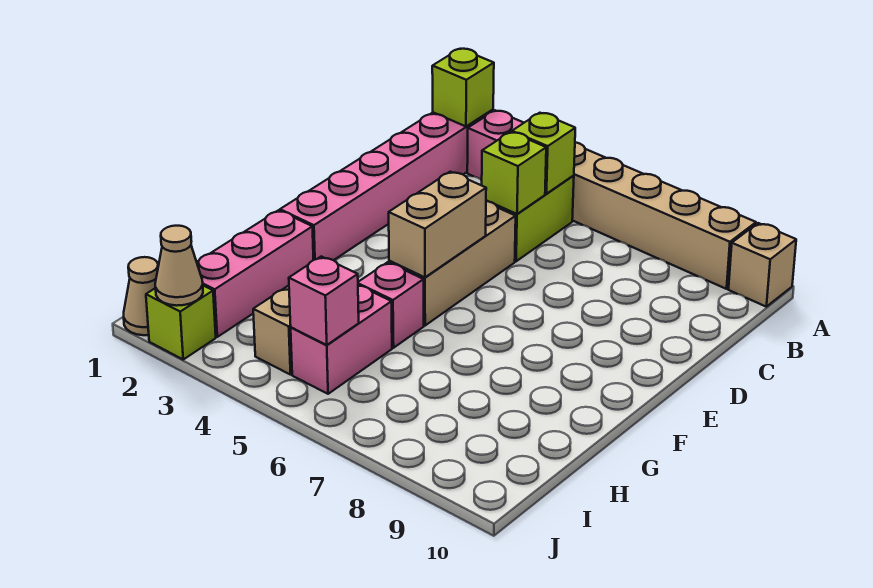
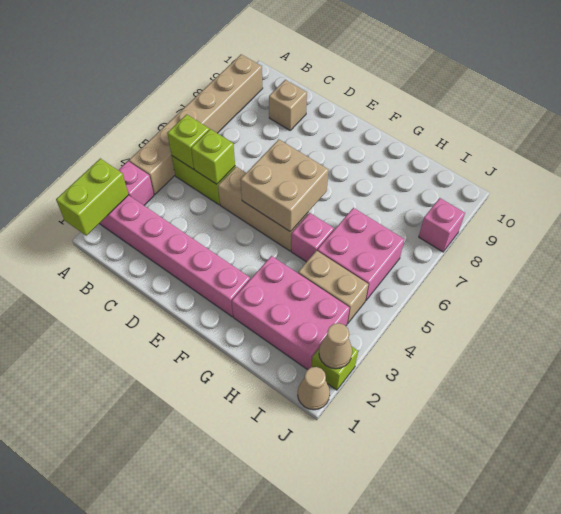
lime brick A2 level 2 -> lime brick A1:A2 level 2
tan brick A10 level 1 -> tan brick C9 level 1
tan brick E5:F5 level 2 -> tan brick E5:F6 level 2
pink brick G2:I2 level 1 -> pink brick G2:I3 level 1
pink brick H5:I5 level 1 -> pink brick H5:I6 level 1
pink brick I5 level 2 -> pink brick J8 level 1

